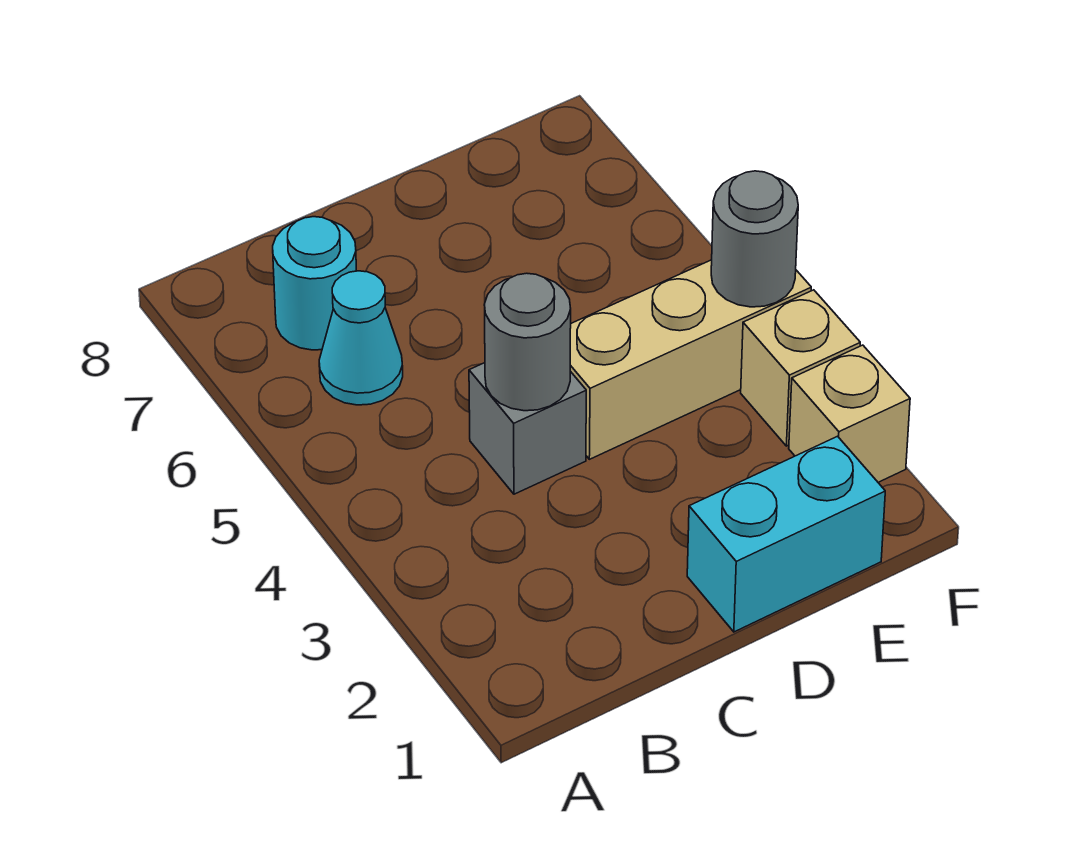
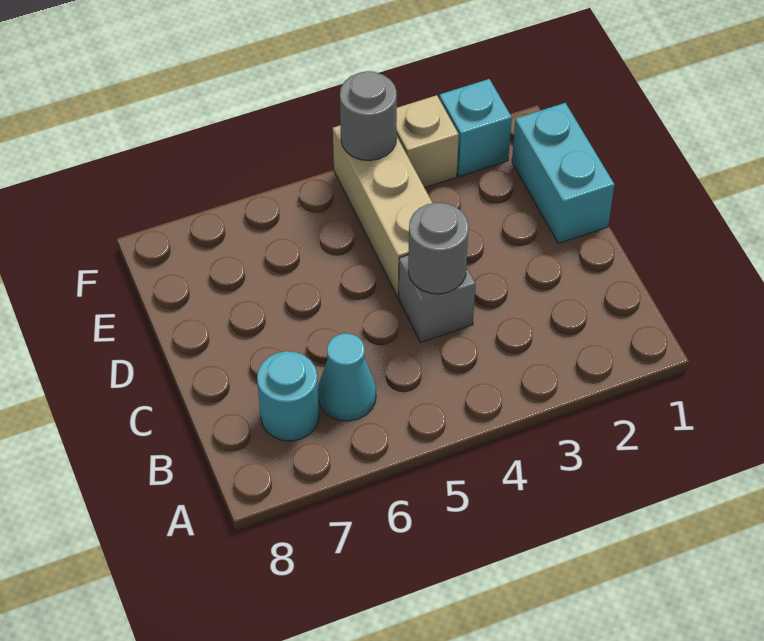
tan brick F2 level 1 -> cyan brick F2 level 1

